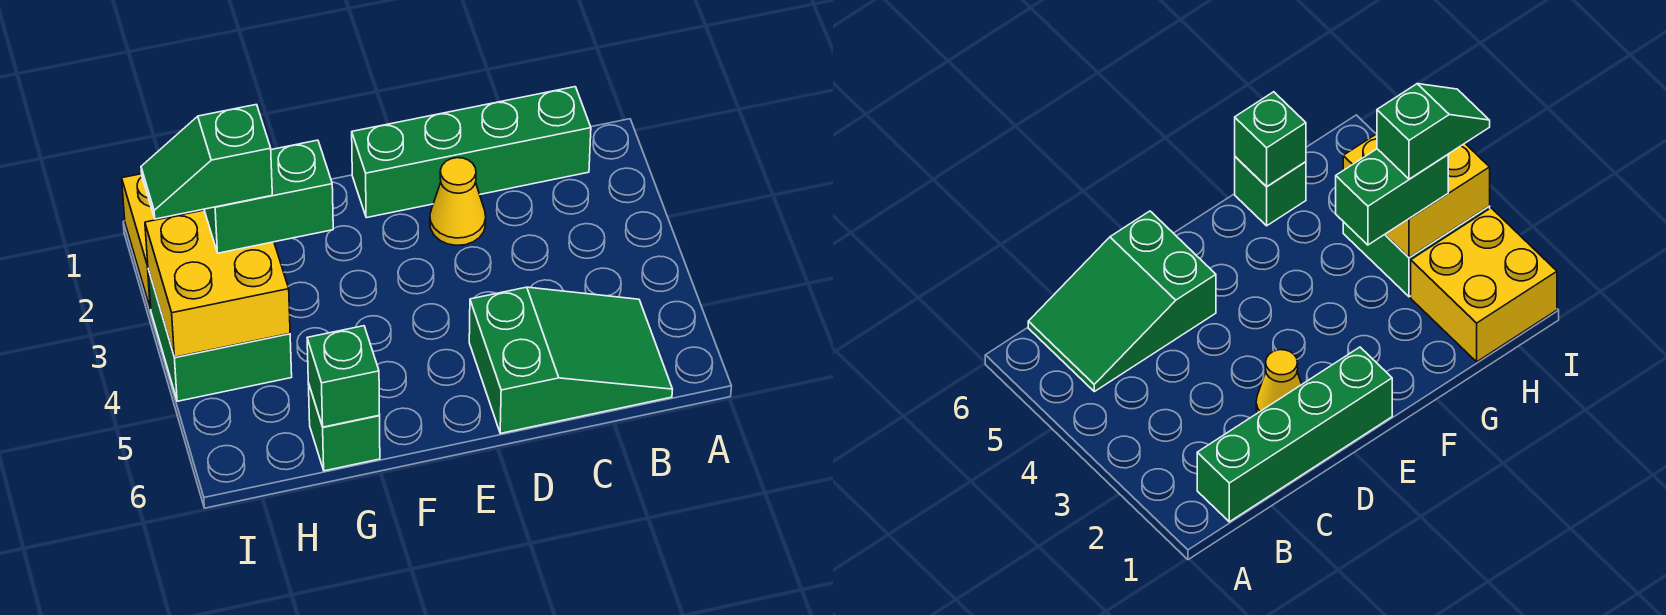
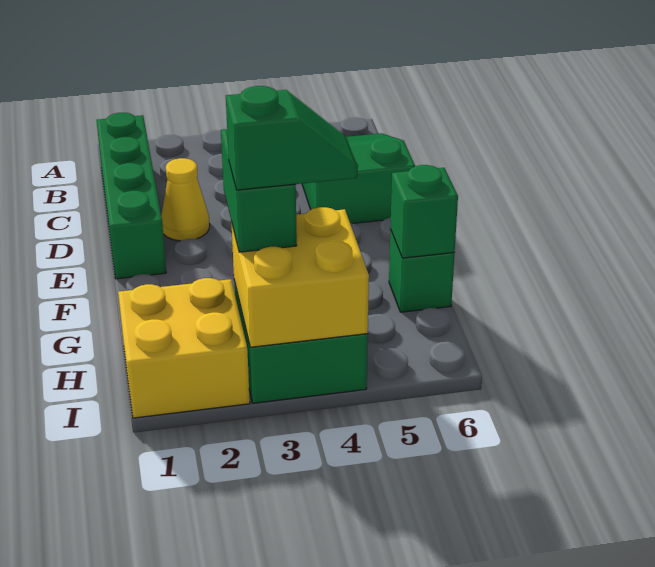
green slope H3:I3 level 4 top H -> green slope H3:H4 level 4 top 3

